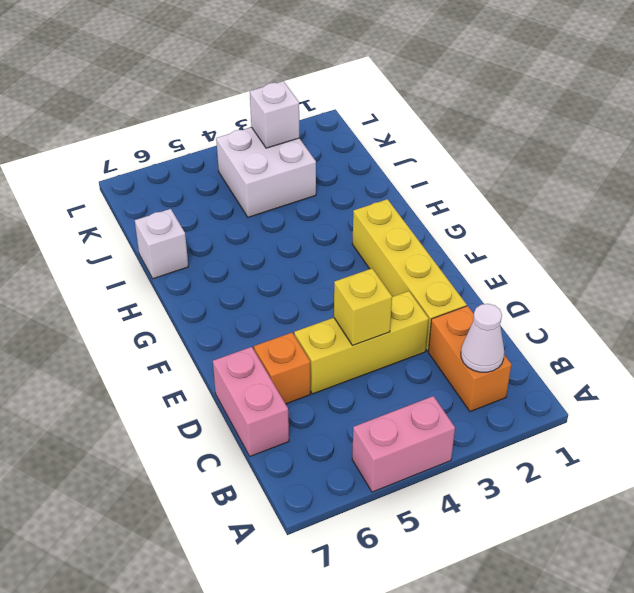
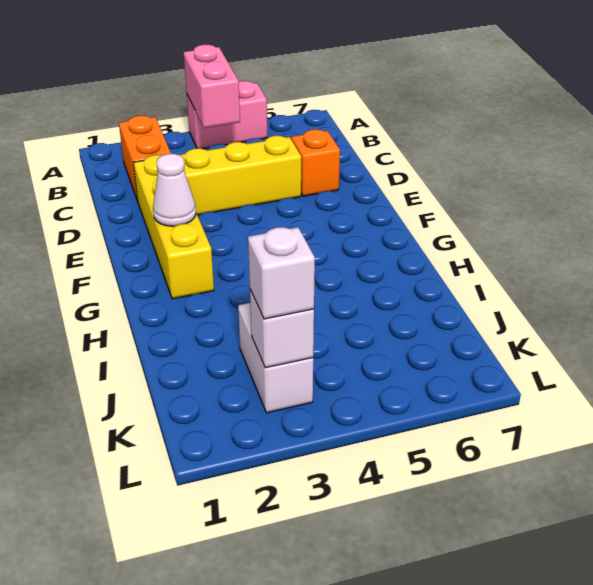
white cone B2 level 2 -> white cone F2 level 2
pink brick C7:D7 level 1 -> pink brick A4:B4 level 2
yellow brick D4 level 2 -> none
white brick I7 level 1 -> white brick K3 level 3
white brick J3:K4 level 1 -> white brick J3:K3 level 1

